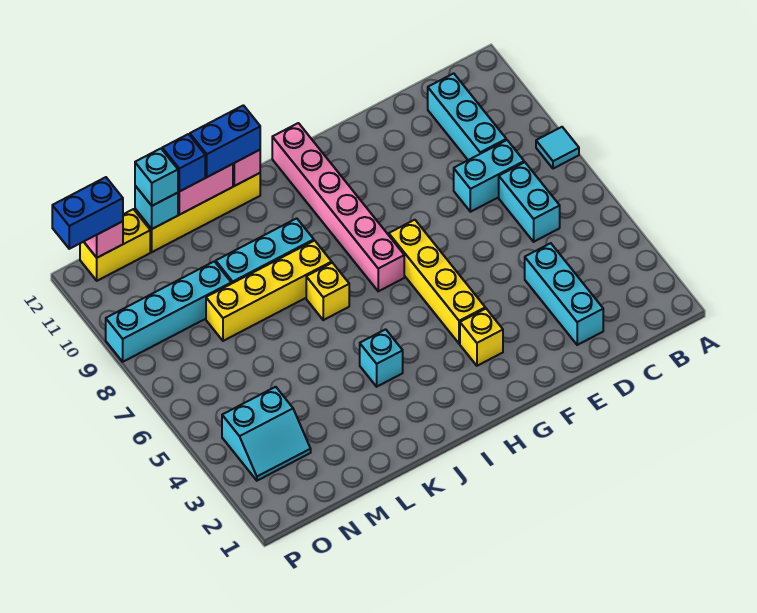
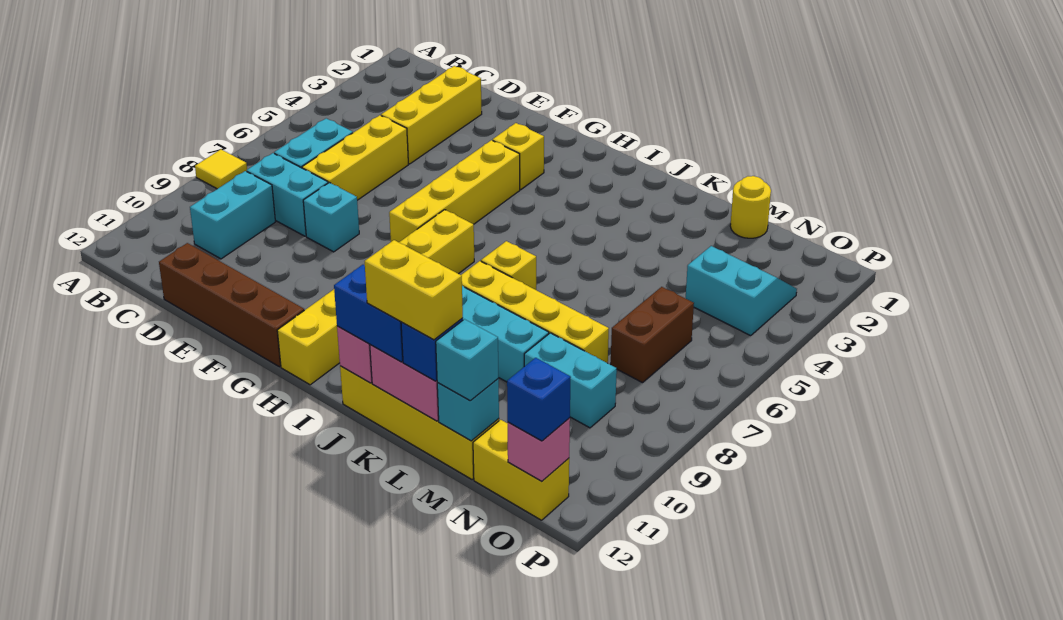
cyan tile A8 level 1 -> yellow tile A8 level 1
cyan brick C9:C11 level 1 -> cyan brick C9:C10 level 1
cyan brick D2:D4 level 1 -> yellow brick D2:D4 level 1
none -> yellow brick D5:D7 level 1
none -> brown brick D12:G12 level 1
pink brick H7:H12 level 1 -> yellow brick H7:H12 level 1
cyan brick J4 level 1 -> cyan brick E8 level 1
none -> yellow brick K12:L12 level 4
none -> yellow round brick M1 level 1
cyan brick M9:P9 level 1 -> cyan brick M9:N9 level 1
none -> brown brick N6:N7 level 1
blue brick O12:P12 level 3 -> blue brick O12 level 3

